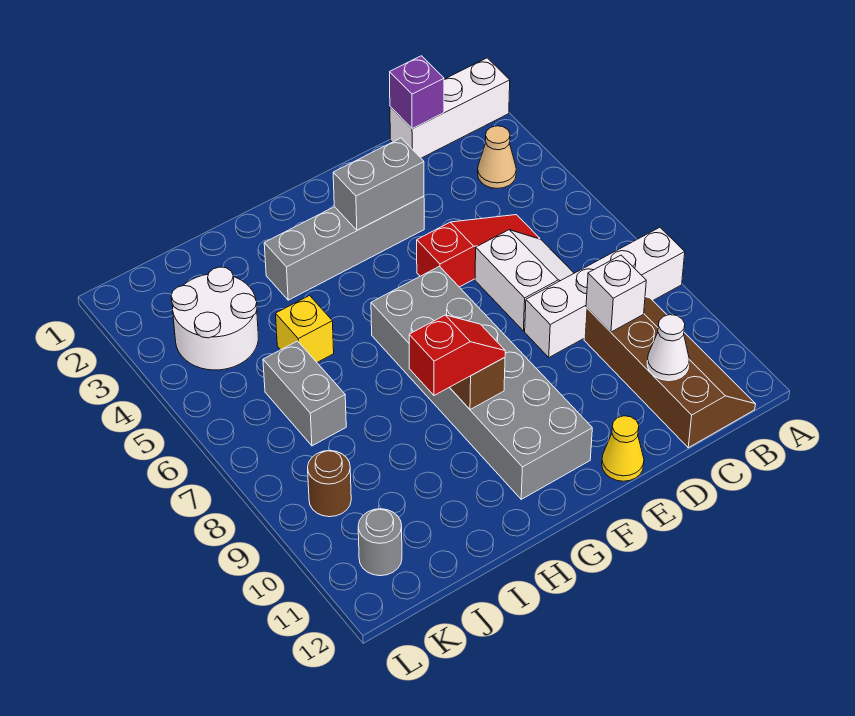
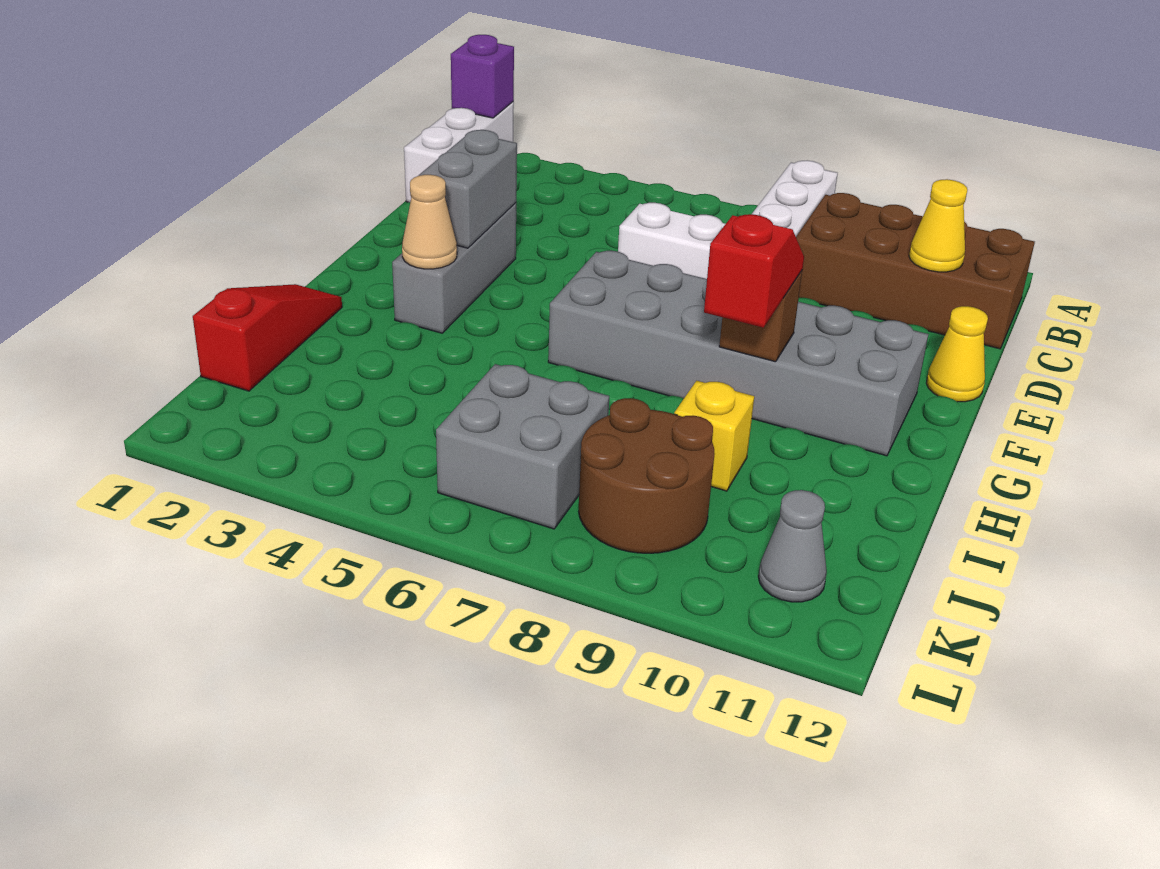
tan cone B3 level 1 -> tan cone G3 level 2
brown slope B9:C12 level 1 top C -> brown brick B9:C12 level 1
purple brick C1 level 2 -> purple brick A1 level 2
red slope C5:E5 level 1 top E -> red slope H1:J1 level 1 top J
white brick C9 level 2 -> none
white cone C11 level 2 -> yellow cone C11 level 2
grey brick E3:H3 level 1 -> grey brick E3:G3 level 1
yellow brick I5 level 1 -> yellow brick I9 level 1
white round brick J3:K4 level 1 -> none
grey brick J6:J7 level 1 -> grey brick J6:K7 level 1
brown round brick K9 level 1 -> brown round brick J8:K9 level 1
grey round brick K11 level 1 -> grey cone K11 level 1

